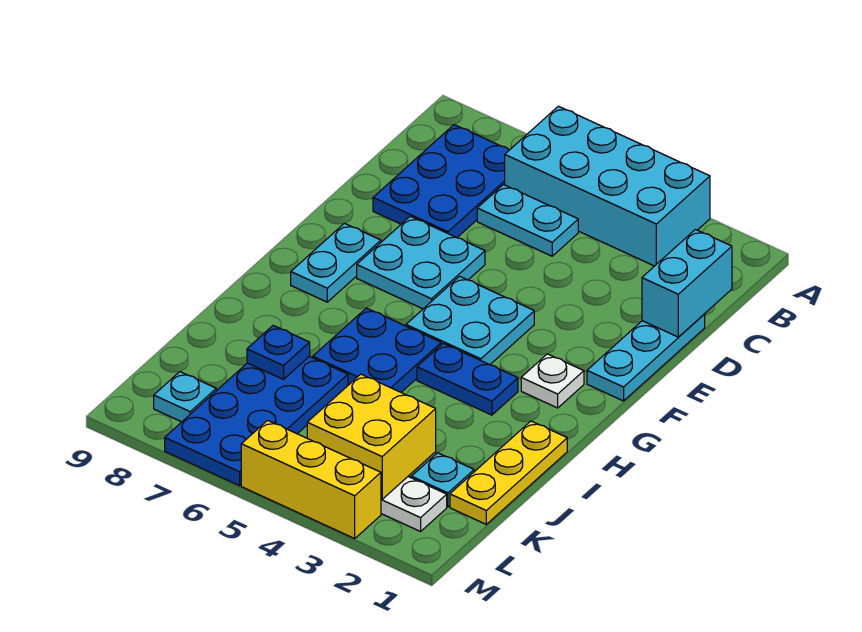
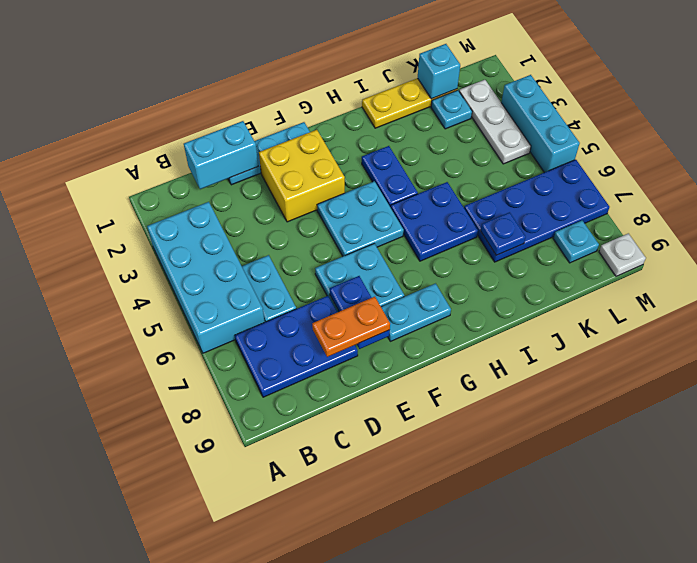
none -> orange plate D8:E8 level 3
none -> blue plate E7:E8 level 2
white plate G2 level 1 -> white plate M9 level 1
none -> cyan brick K1 level 2
yellow brick K3:L4 level 2 -> yellow brick E2:F3 level 1
yellow brick M3:M5 level 1 -> cyan brick M3:M5 level 1

